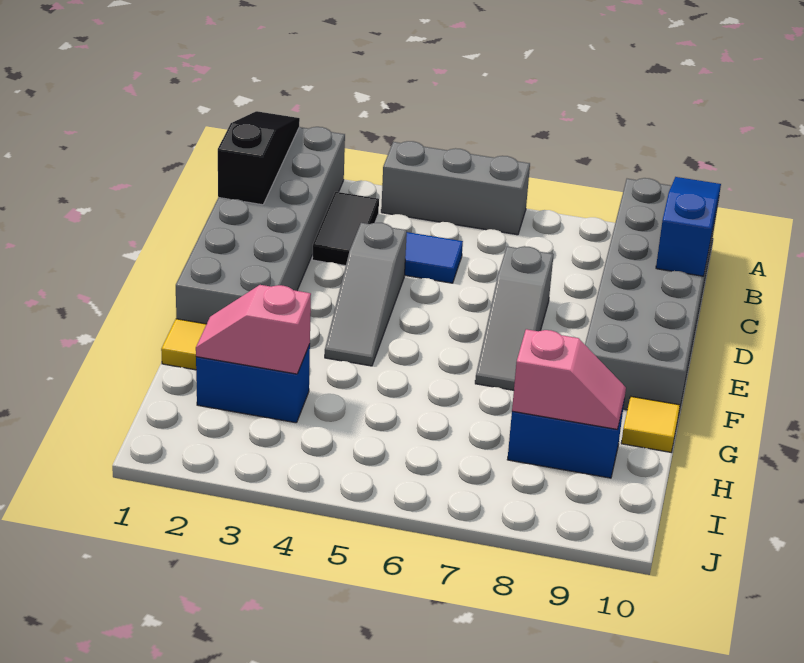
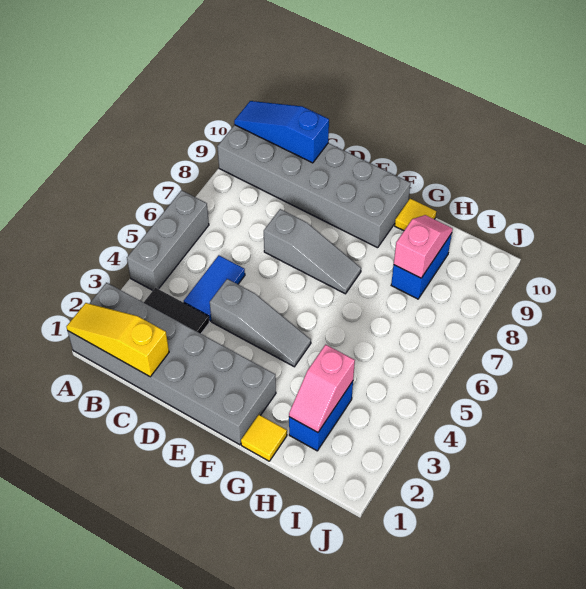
black slope A1:C1 level 2 top C -> yellow slope A1:C1 level 2 top C

